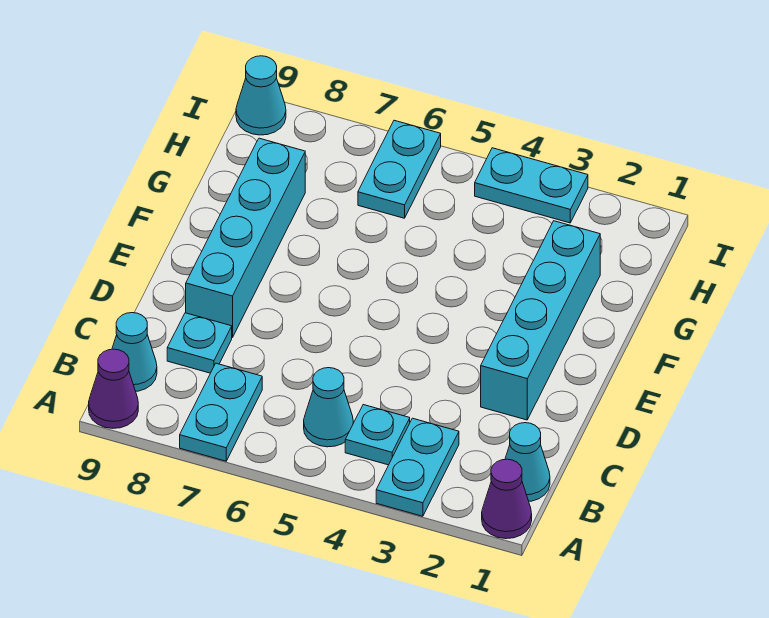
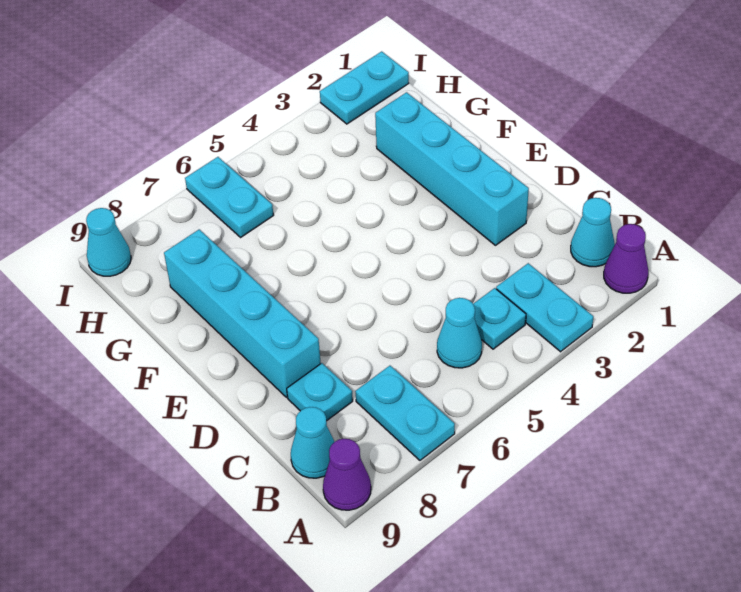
cyan plate I3:I4 level 1 -> cyan plate I1:I2 level 1

